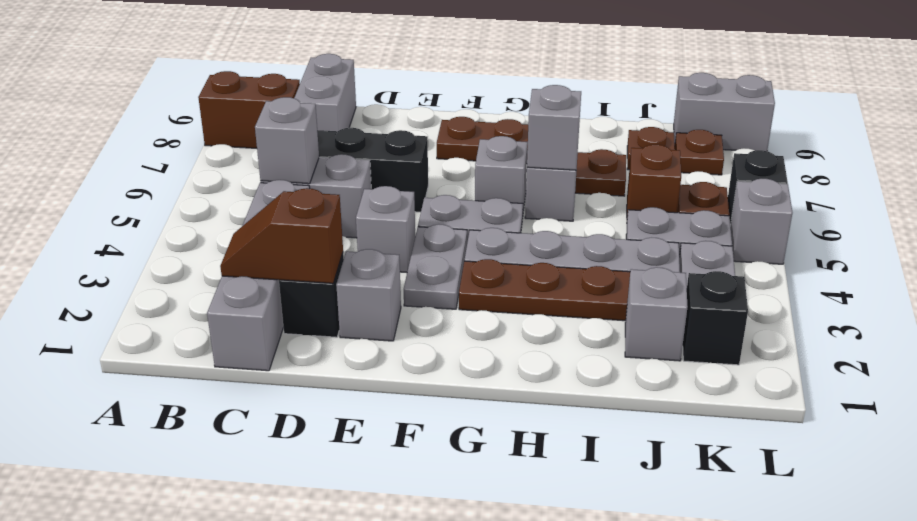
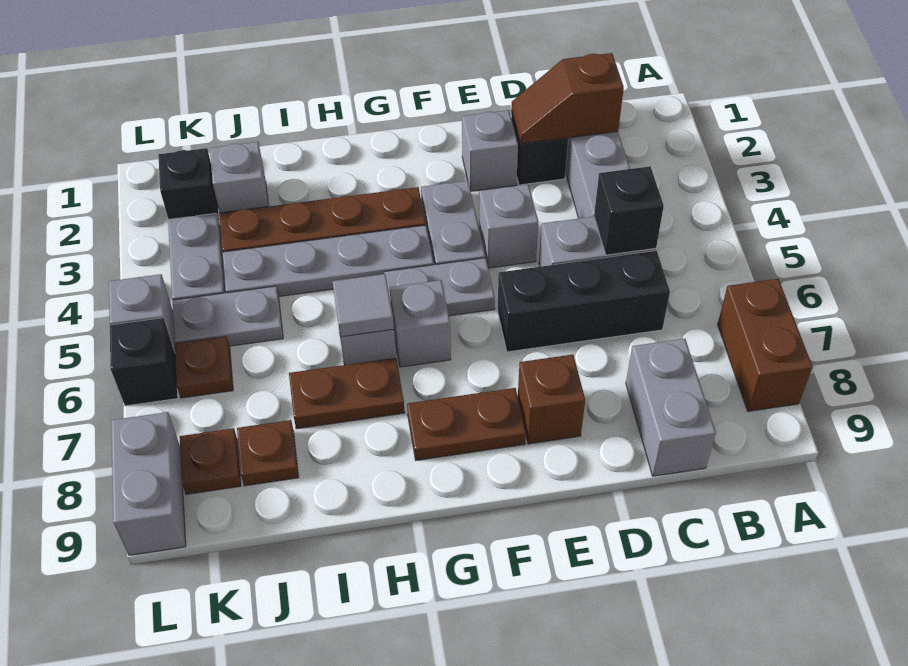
brown brick A8:B8 level 1 -> brown brick A7:A8 level 1
brown slope C2:D2 level 2 top D -> brown slope C2:D2 level 2 top C
grey brick C5 level 2 -> black brick C5 level 2
grey brick H6 level 2 -> grey tile H6 level 2
brown brick J6 level 1 -> brown brick E8 level 1
grey brick K9:L9 level 1 -> grey brick L8:L9 level 1

